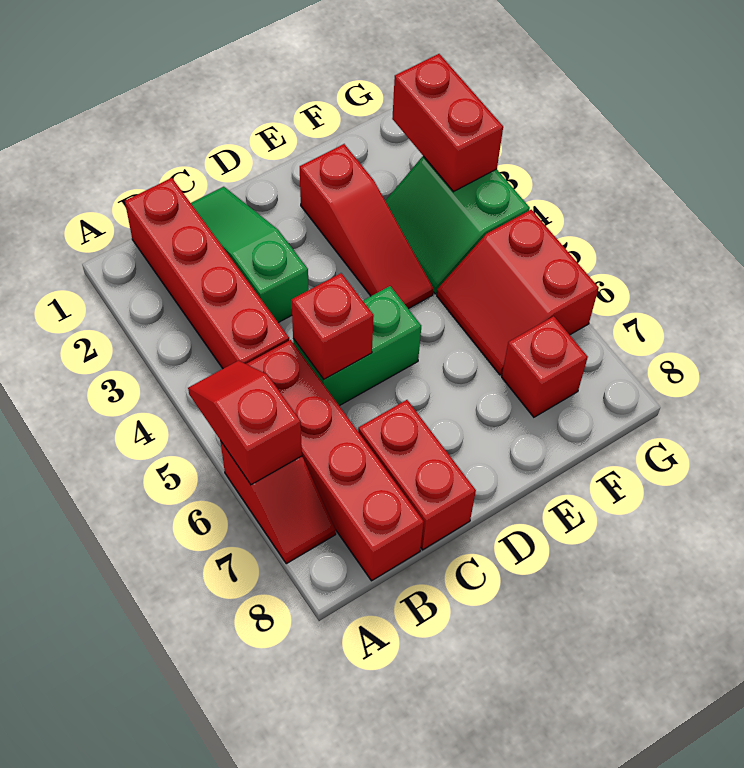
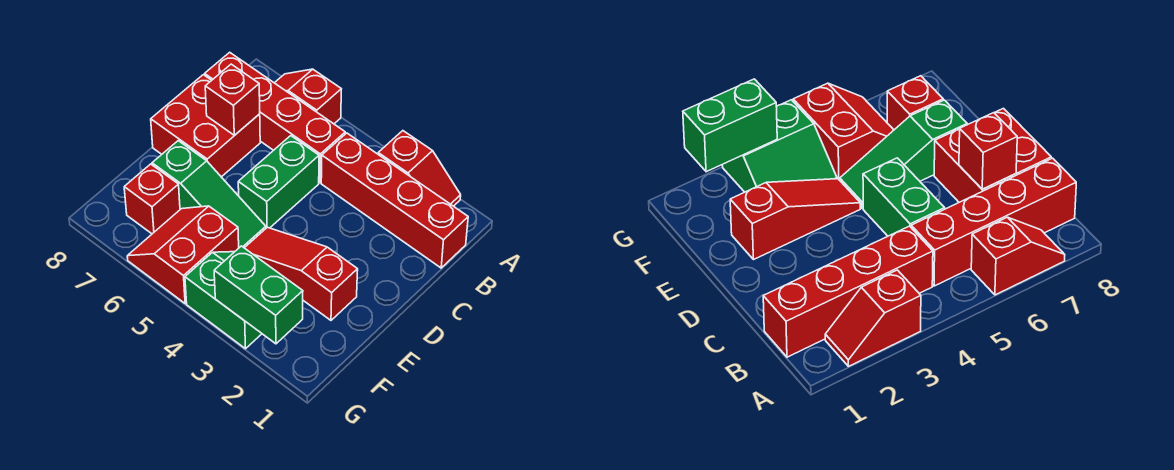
red slope A5:A6 level 2 top 6 -> red slope A2:A3 level 1 top 3
green slope C1:C3 level 1 top 3 -> green slope E5:E7 level 1 top 7
red brick C5 level 2 -> red brick C7 level 2
red brick C7:C8 level 1 -> red brick C7:D8 level 1
red slope F5:G6 level 1 top G -> red slope F5:G6 level 1 top 5
red brick G2:G3 level 2 -> green brick G2:G3 level 2

